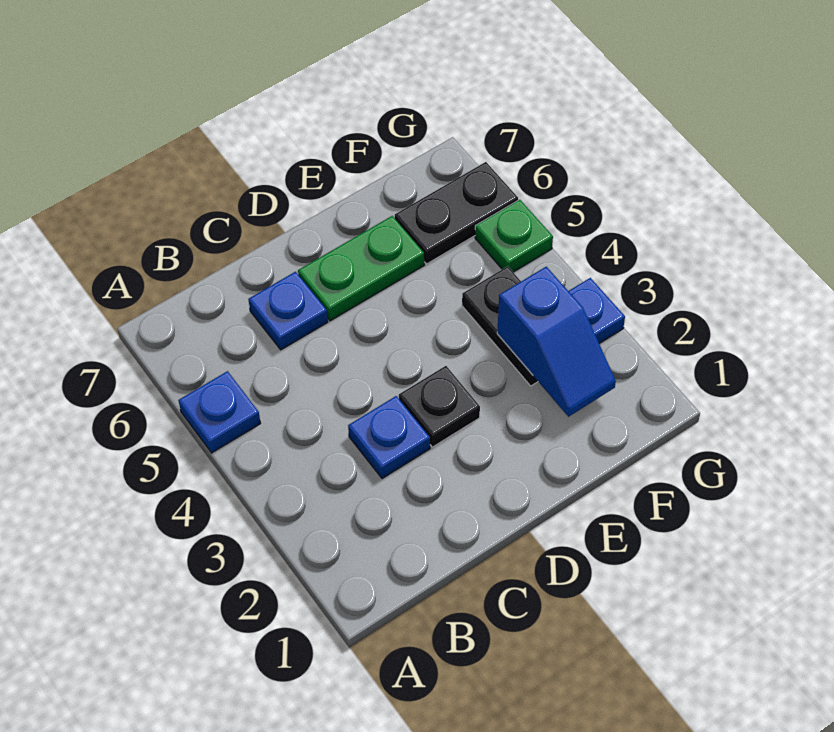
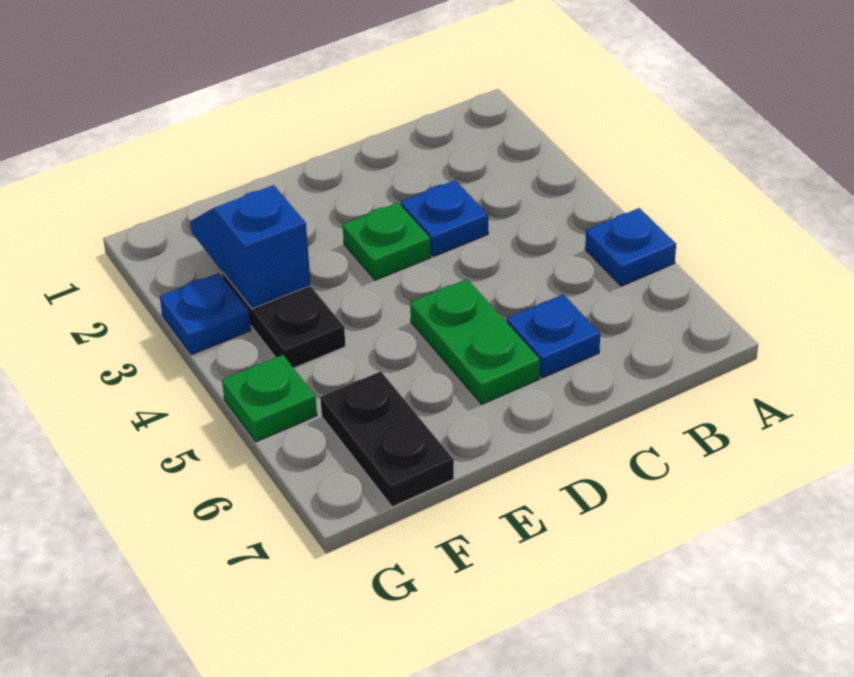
black plate D3 level 1 -> green plate D3 level 1
green plate D6:E6 level 1 -> green plate D5:D6 level 1
black plate F6:G6 level 1 -> black plate F6:F7 level 1

